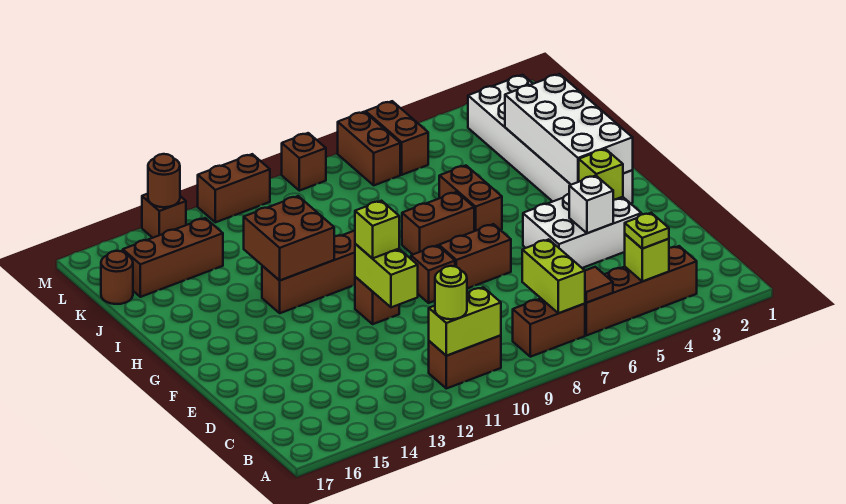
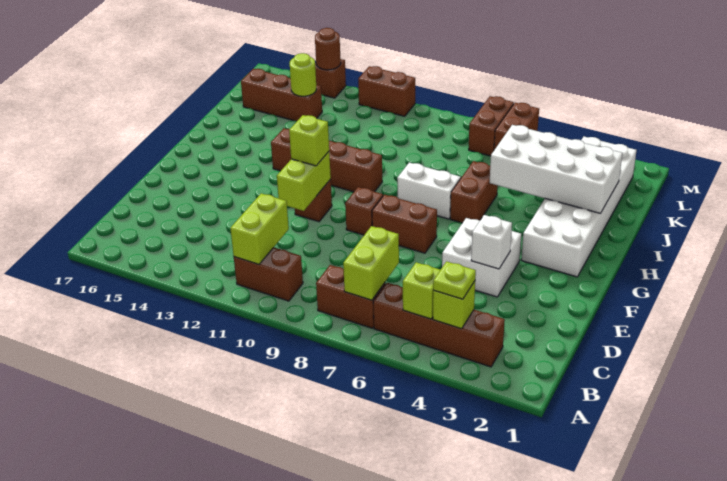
brown tile B6 level 2 -> none
lime brick B10:B11 level 2 -> lime brick B11:C11 level 2
lime round brick B11 level 3 -> lime round brick K14 level 2
white brick E3:F5 level 1 -> white brick E4:F5 level 1
lime brick F3 level 2 -> lime brick B5 level 2
white brick G2:J3 level 2 -> white brick I2:J5 level 2
brown brick H7:H8 level 1 -> white brick H7:H8 level 1
brown brick H12:I13 level 2 -> none
brown round brick K17 level 1 -> none
brown brick M9 level 1 -> none

